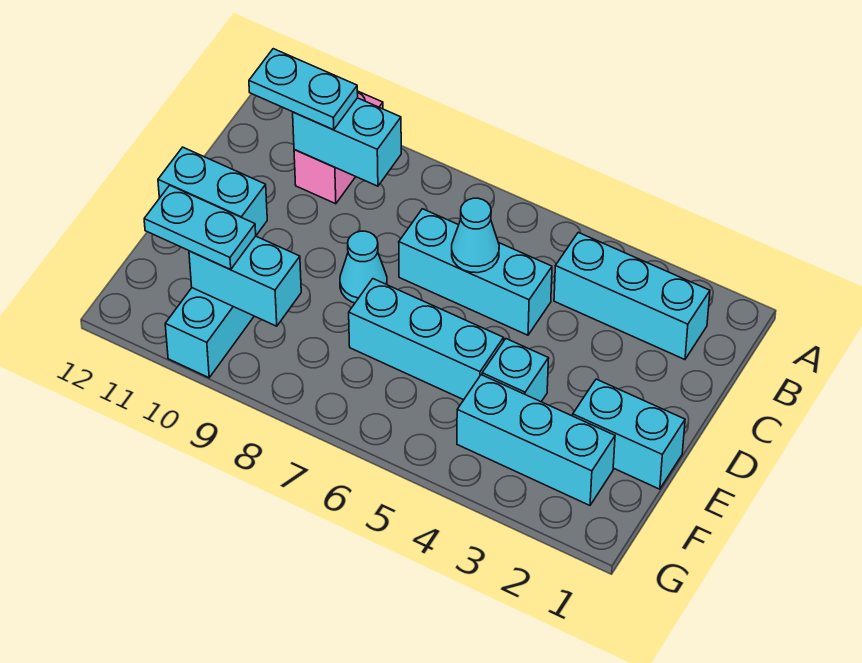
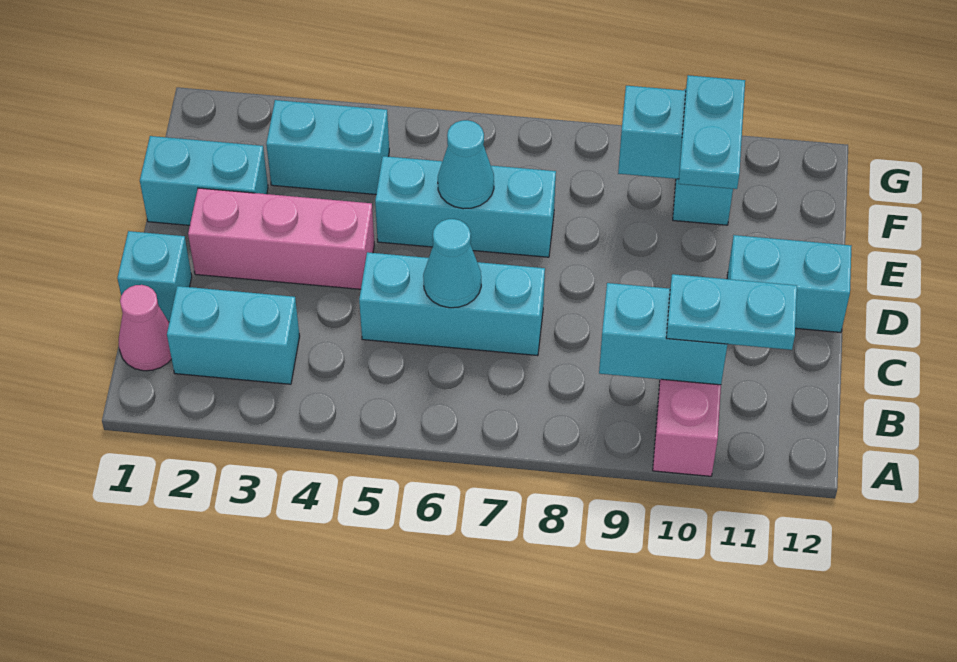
none -> pink cone B1 level 1
cyan brick B2:B4 level 1 -> cyan brick B2:B3 level 1
none -> pink brick D2:D4 level 1
cyan cone D8 level 1 -> cyan cone E6 level 2
cyan brick E4 level 1 -> cyan brick C1 level 1
cyan brick F2:F4 level 1 -> cyan brick F3:F4 level 1
cyan plate F10:F11 level 3 -> cyan plate E10:F10 level 3

